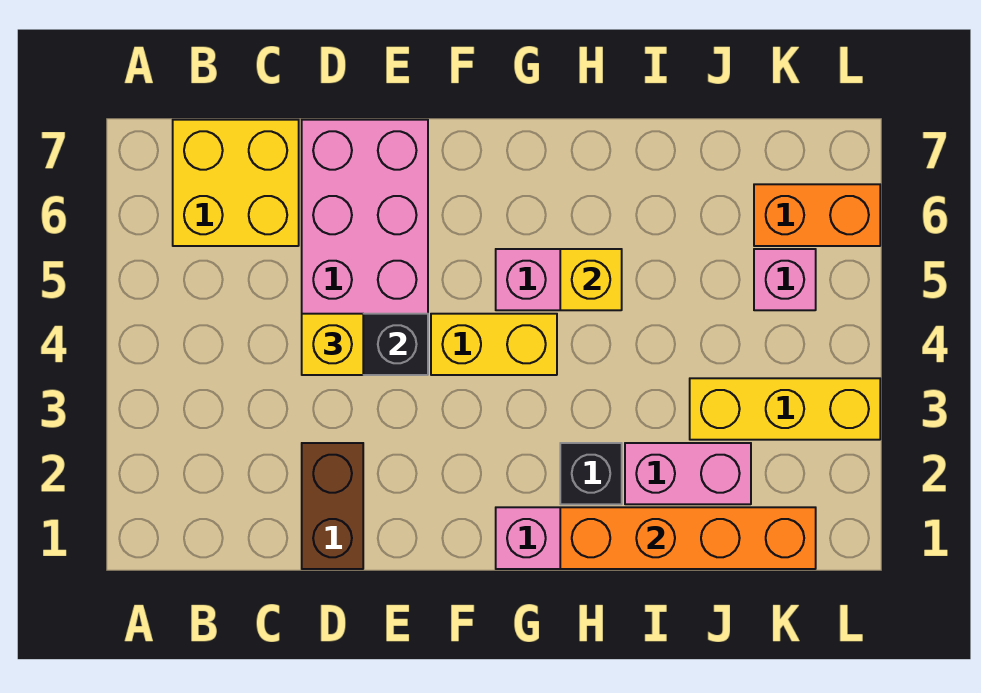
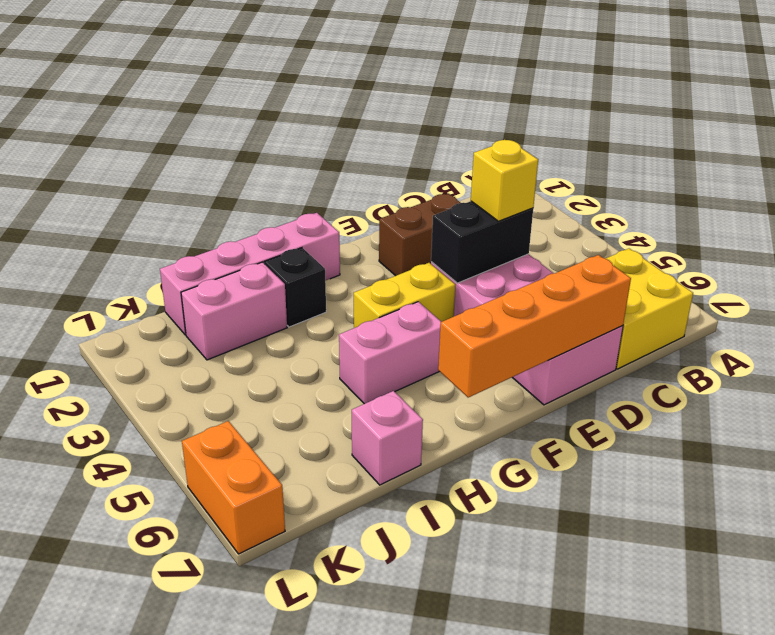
brown brick D1:D2 level 1 -> brown brick D2:E2 level 1
orange brick H1:K1 level 2 -> orange brick D7:G7 level 2
yellow brick H5 level 2 -> none
yellow brick J3:L3 level 1 -> none
pink brick K5 level 1 -> pink brick I7 level 1
orange brick K6:L6 level 1 -> orange brick L6:L7 level 1

